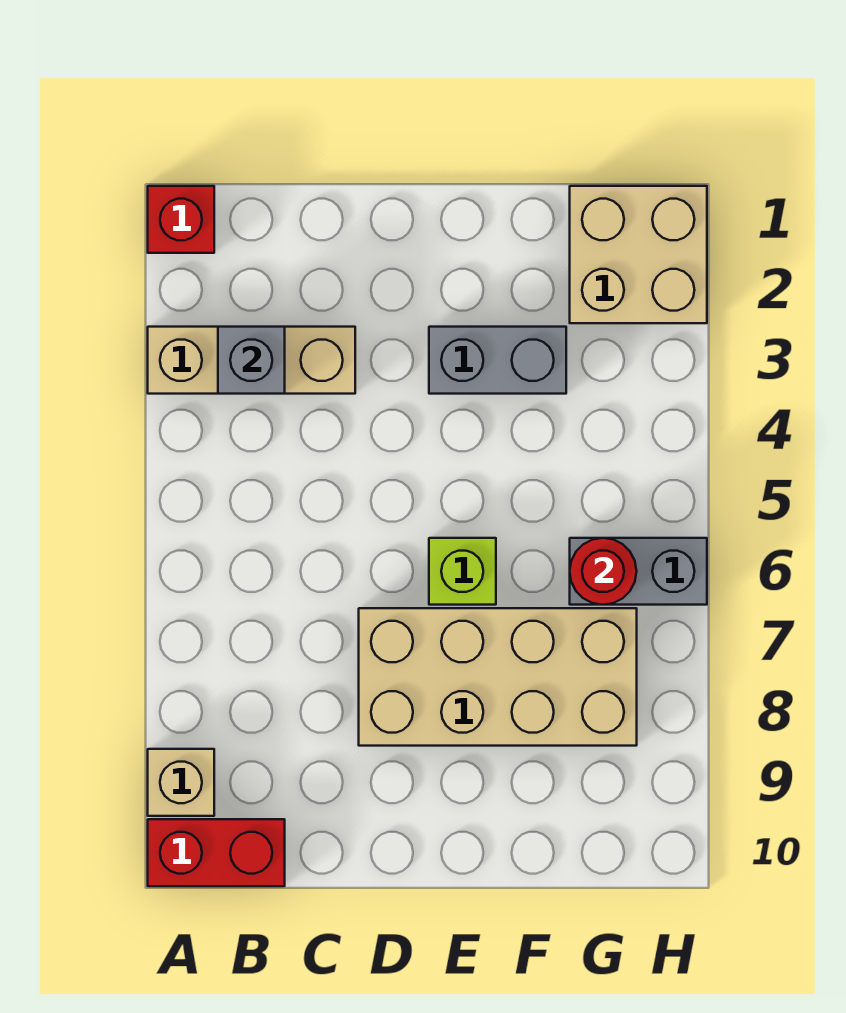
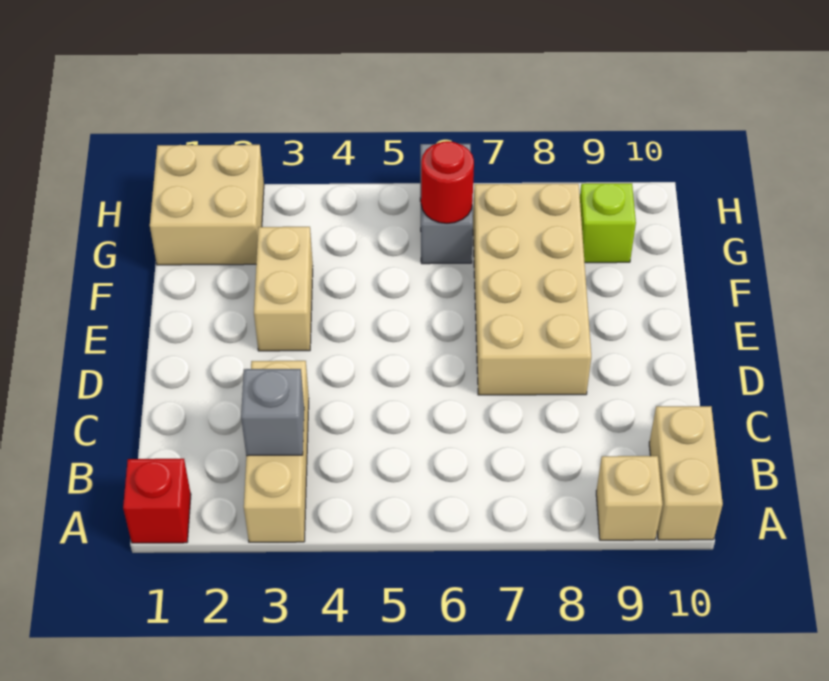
red brick A10:B10 level 1 -> tan brick A10:B10 level 1
grey brick E3:F3 level 1 -> tan brick E3:F3 level 1
lime brick E6 level 1 -> lime brick G9 level 1

